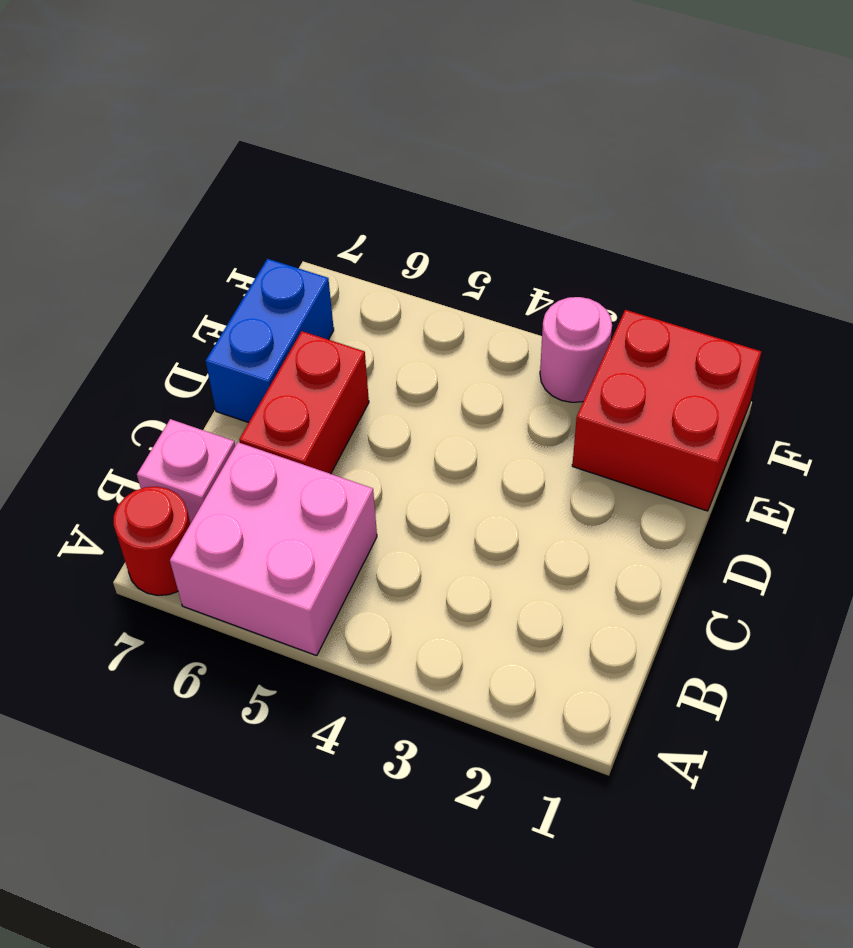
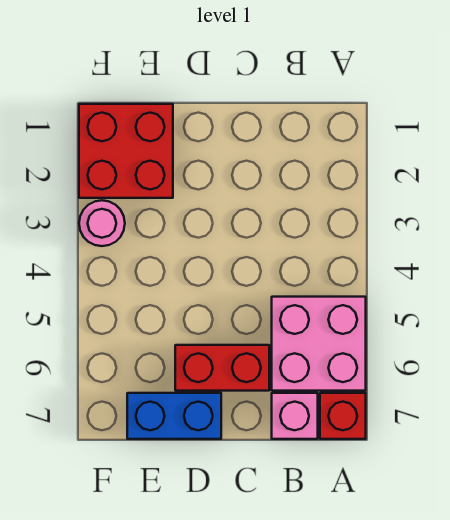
red round brick A7 level 1 -> red brick A7 level 1

